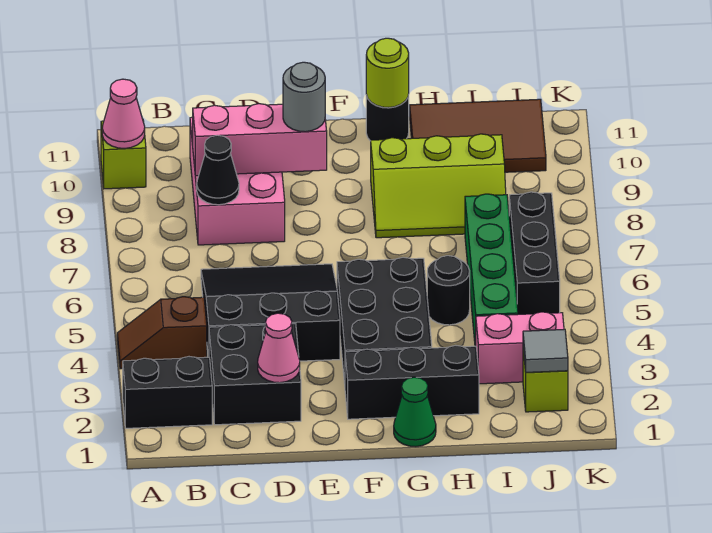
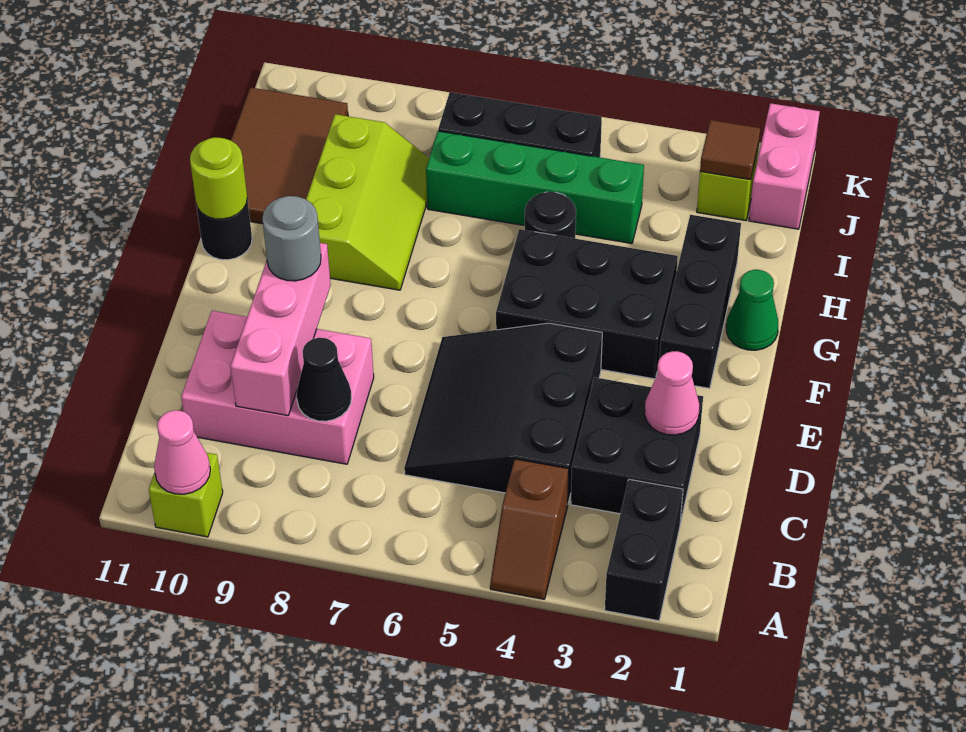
pink brick I3:J3 level 1 -> pink brick J1:K1 level 1
grey tile J2 level 2 -> brown tile J2 level 2

